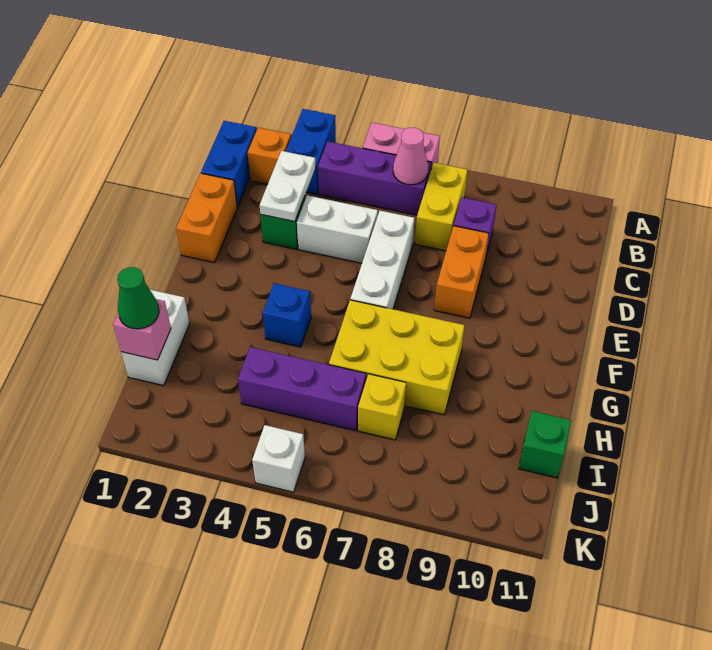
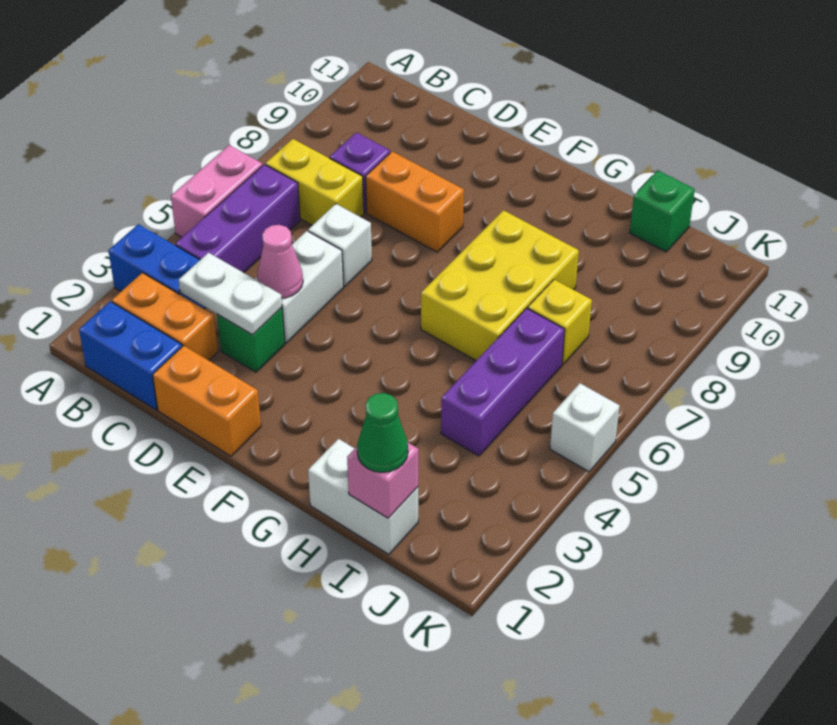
orange brick B2 level 1 -> orange brick B2:C2 level 1
pink cone B6 level 2 -> pink cone D4 level 2
white brick D6:F6 level 1 -> white brick D6 level 1
blue brick G4 level 1 -> none

